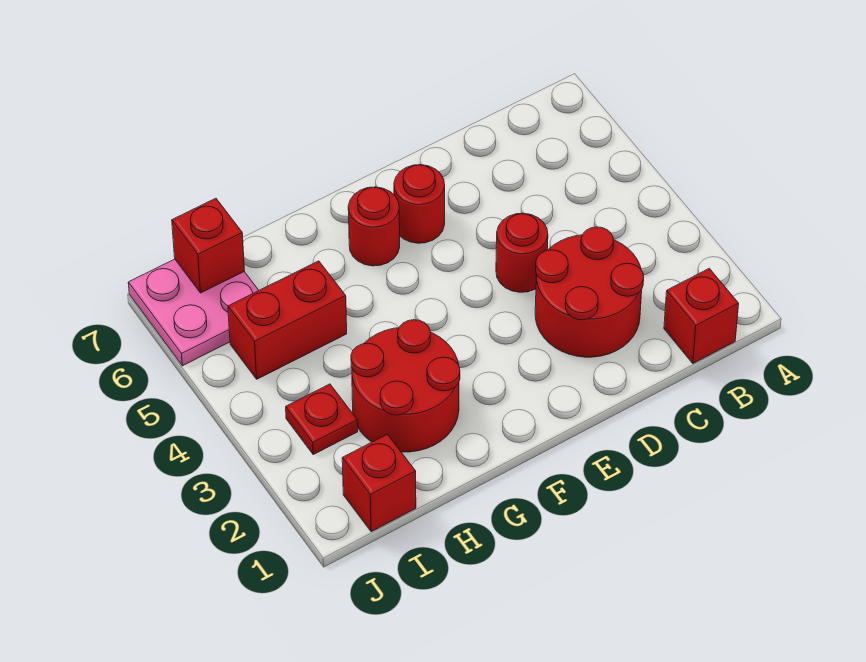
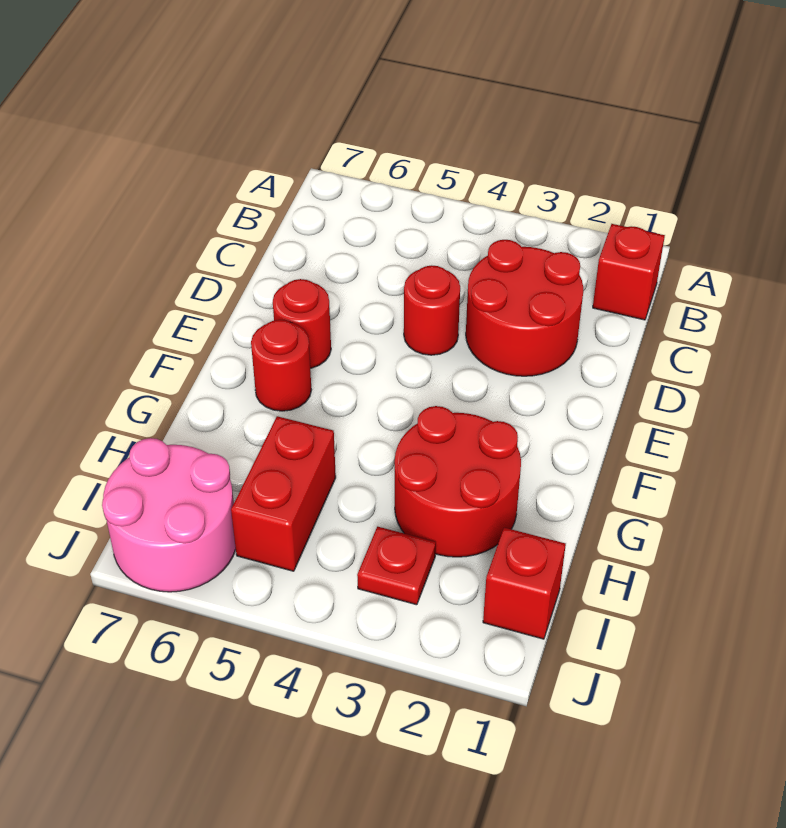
pink plate I6:J7 level 1 -> pink round brick I6:J7 level 1
red brick I7 level 2 -> none

